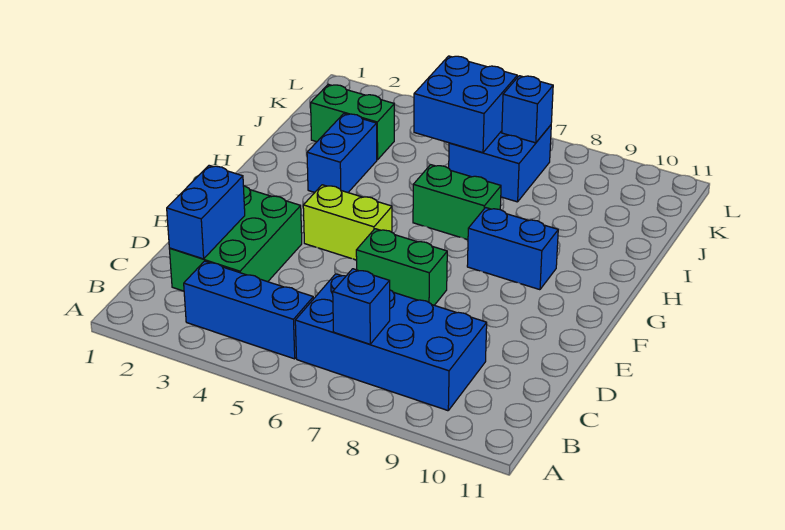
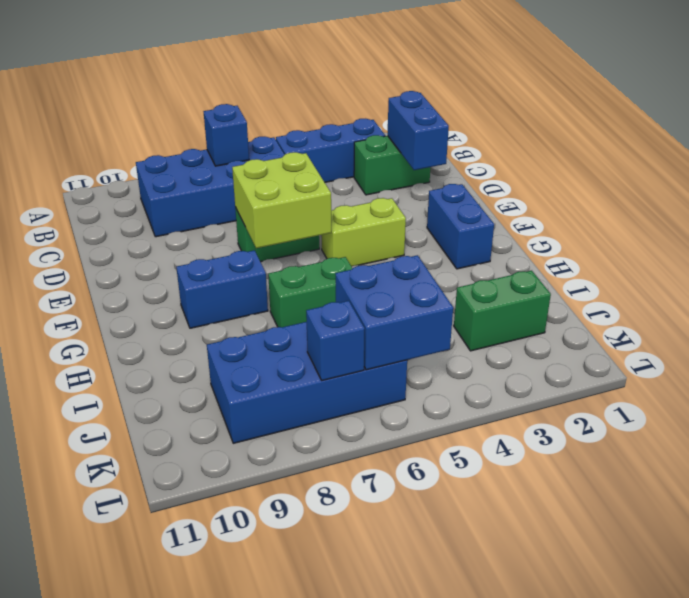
green brick C2:E3 level 1 -> green brick C2:C3 level 1
none -> lime brick E6:F7 level 2
blue brick H3:I3 level 1 -> blue brick F2:G2 level 1
blue brick J6:K7 level 1 -> blue brick J6:K9 level 1

